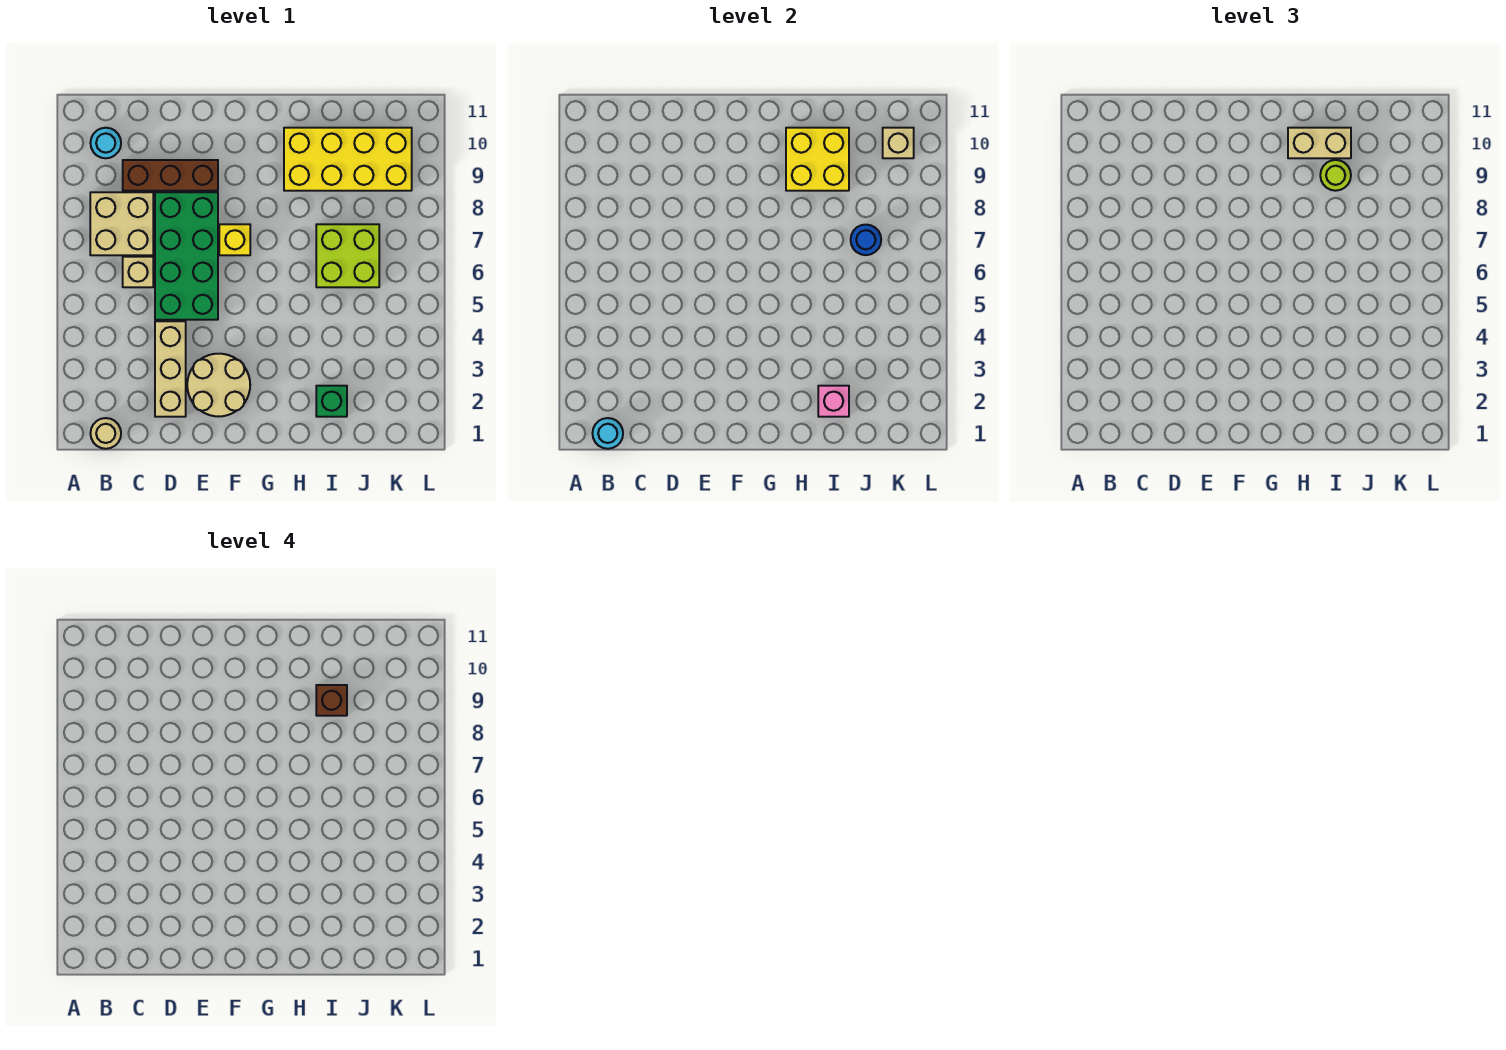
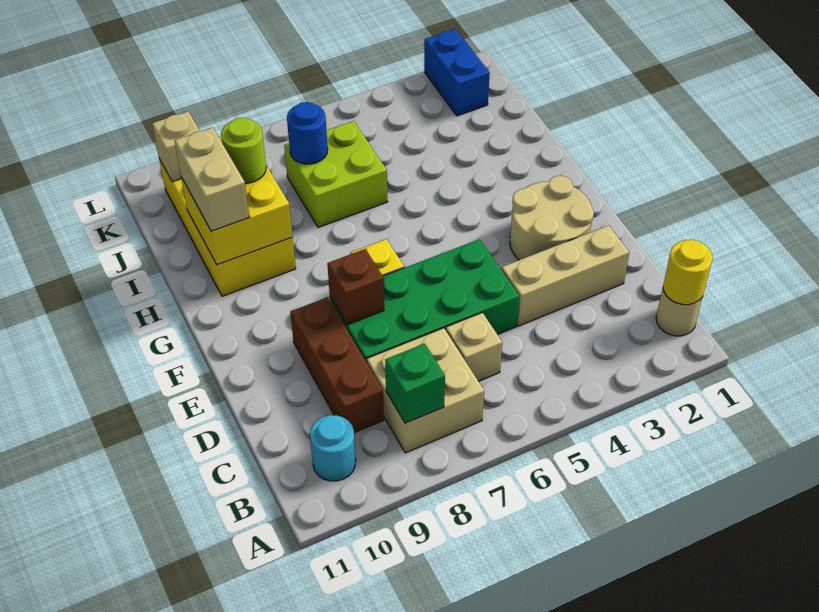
cyan round brick B1 level 2 -> yellow round brick B1 level 2
green brick I2 level 1 -> green brick B8 level 2
pink brick I2 level 2 -> none
brown brick I9 level 4 -> brown brick E8 level 2
none -> blue brick K2:L2 level 1

